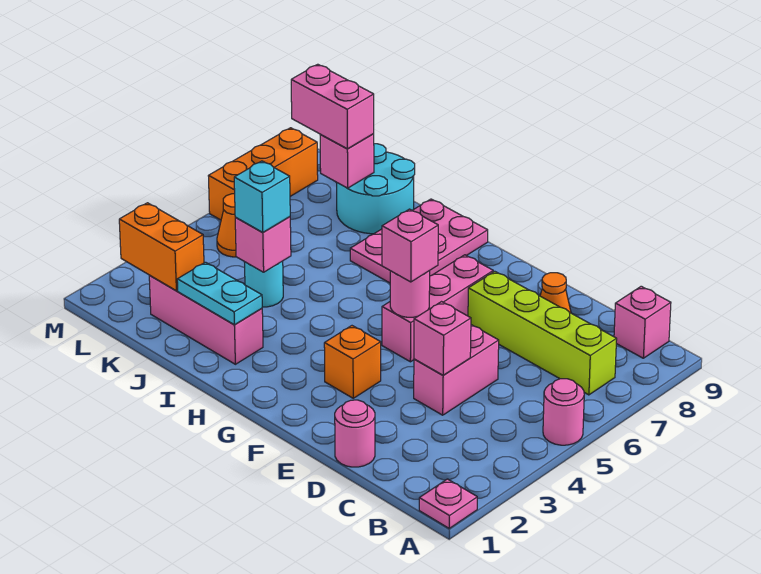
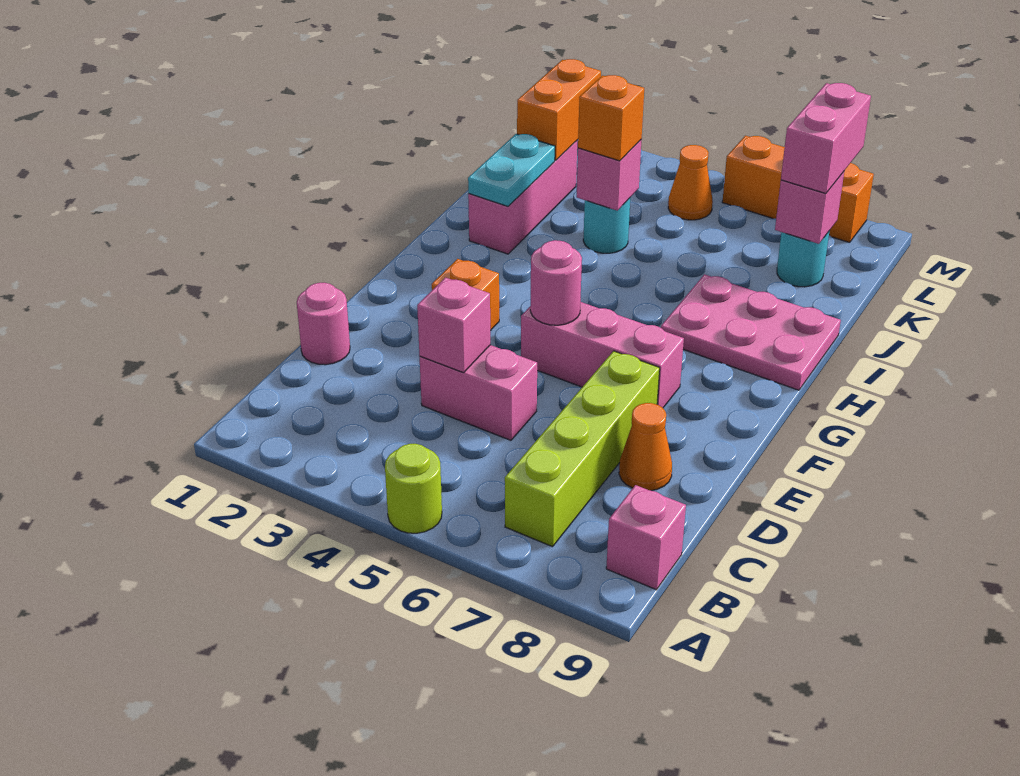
pink plate A1 level 1 -> none
pink round brick A5 level 1 -> lime round brick A5 level 1
pink brick F5 level 3 -> none
cyan brick J4 level 3 -> orange brick J4 level 3
cyan round brick J8:K9 level 1 -> cyan round brick K8 level 1

